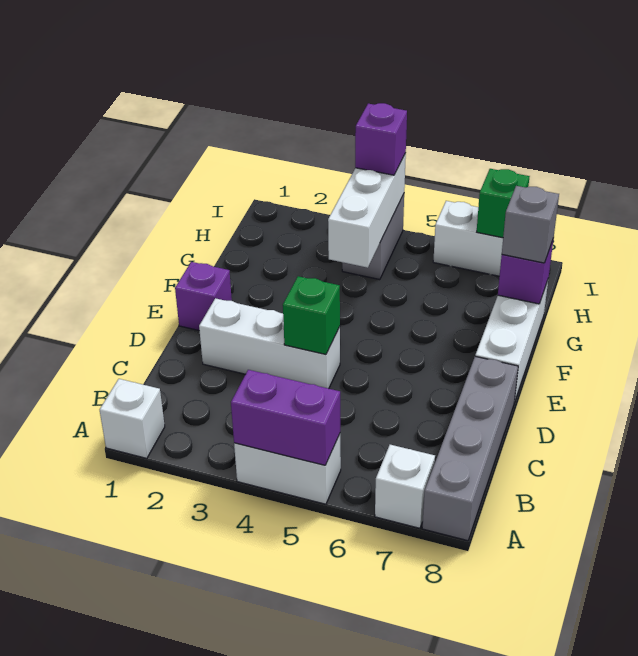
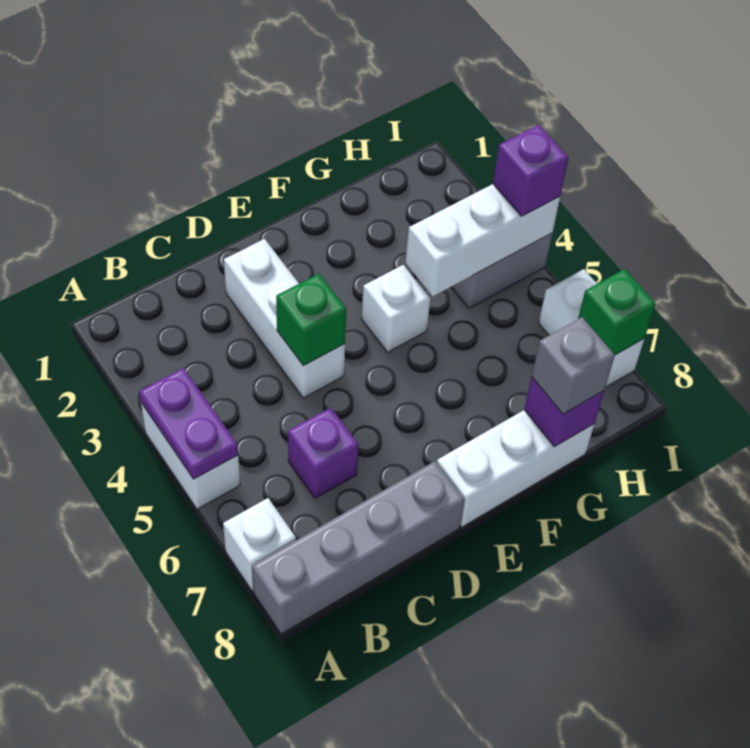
white brick A1 level 1 -> white brick F4 level 1
purple brick A4:A5 level 2 -> purple plate A4:A5 level 2
purple brick E1 level 1 -> purple brick C6 level 1

